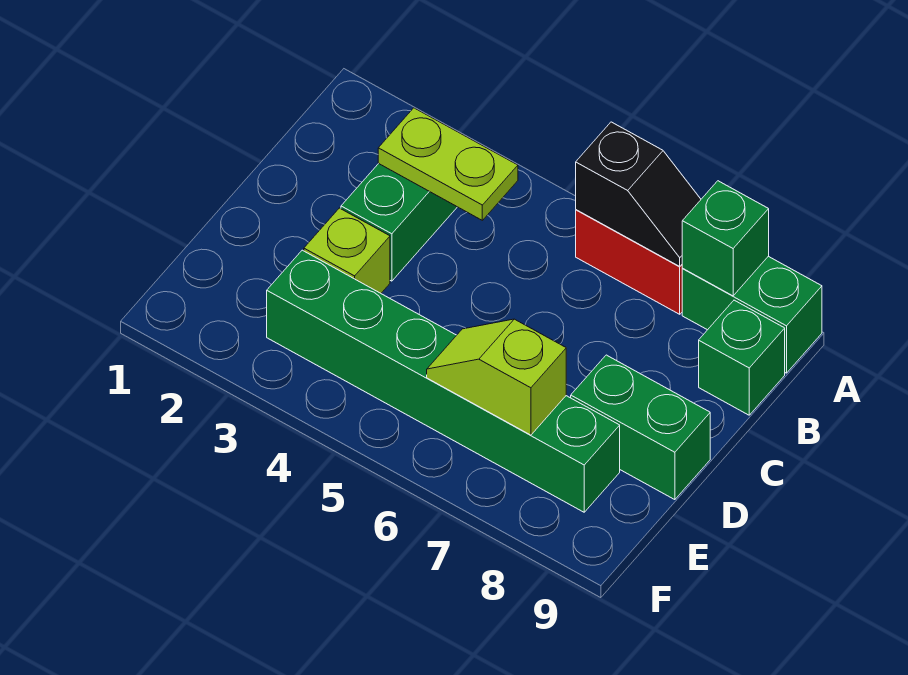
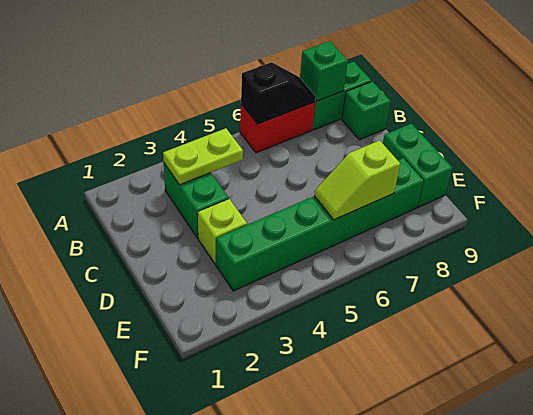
green brick D8:D9 level 1 -> green brick D9:E9 level 1

